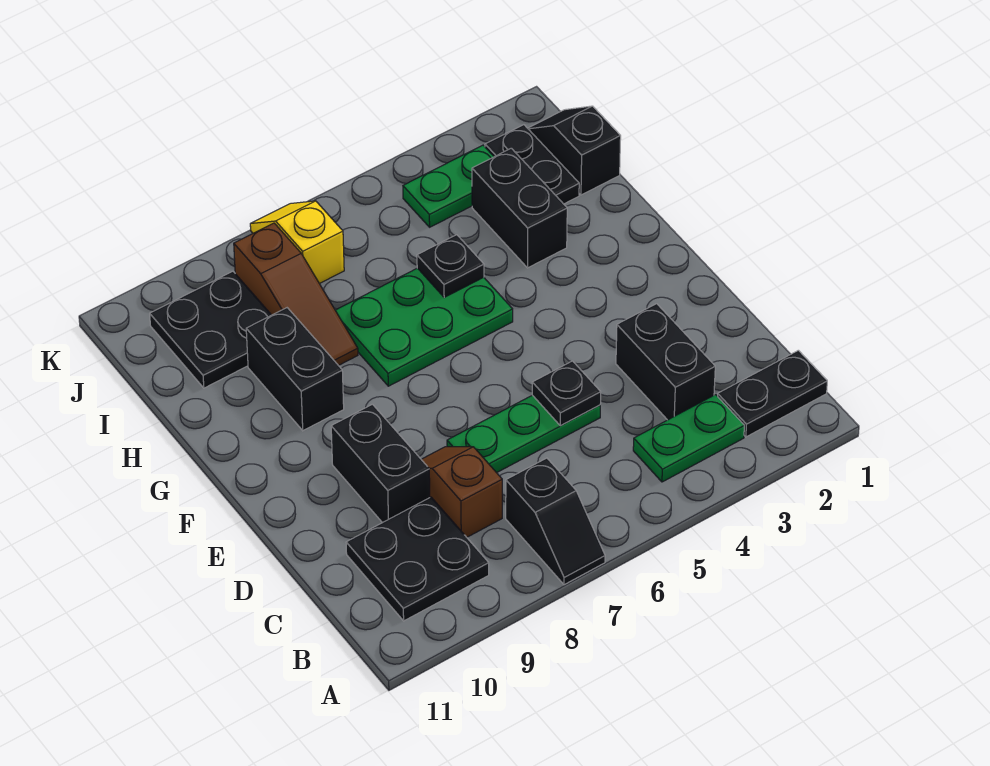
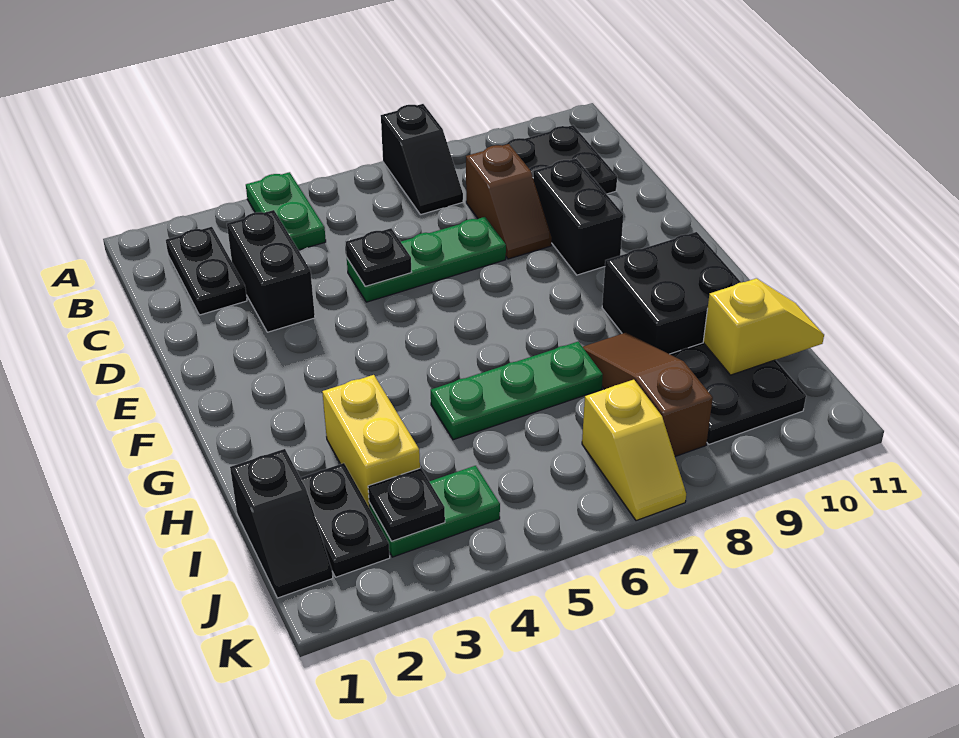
black slope A7:B7 level 1 top B -> black slope A7:B7 level 1 top A
black plate B1:B2 level 1 -> black plate B2:C2 level 1
green plate B3:B4 level 1 -> green plate A4:B4 level 1
green plate G5:H7 level 1 -> green plate H5:H7 level 1
black brick G9:H9 level 1 -> black brick G9:H10 level 1
black brick H3:I3 level 1 -> yellow brick H3:I3 level 1
black plate H5 level 2 -> black plate J3 level 2
none -> yellow slope I10:I11 level 2 top 10

